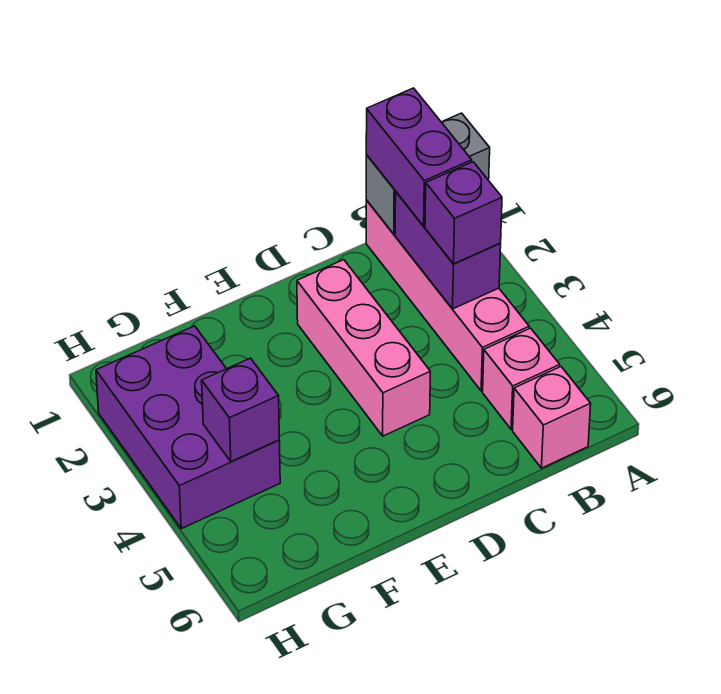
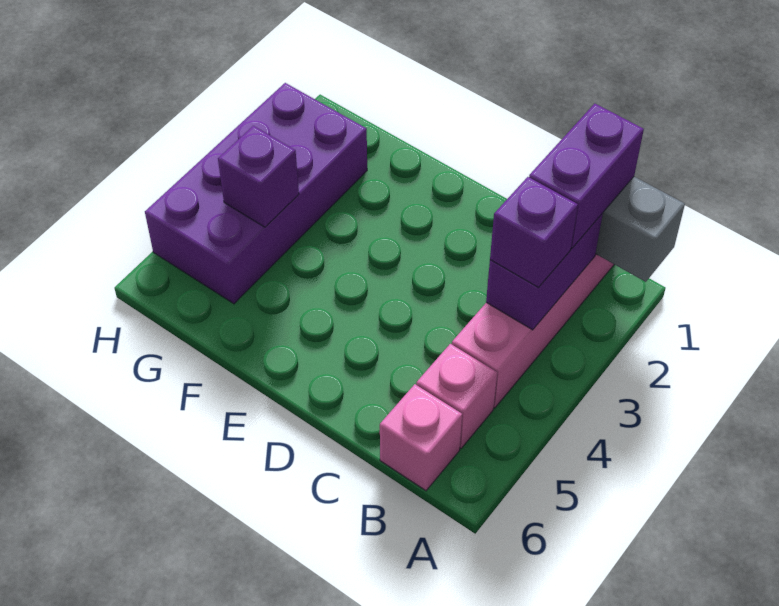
pink brick D2:D4 level 1 -> none
purple brick G2:H4 level 1 -> purple brick G2:H5 level 1

